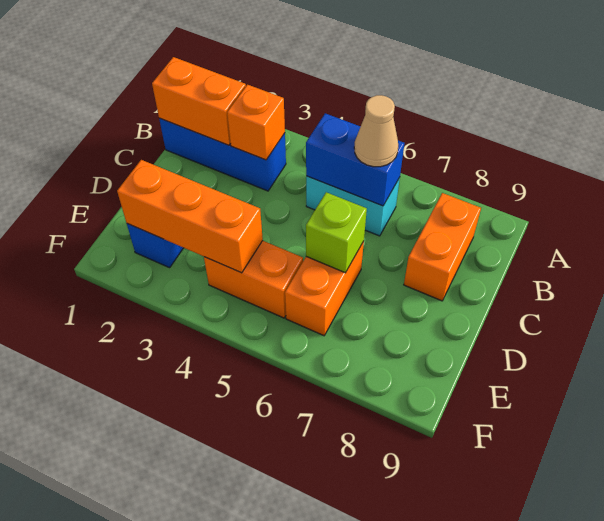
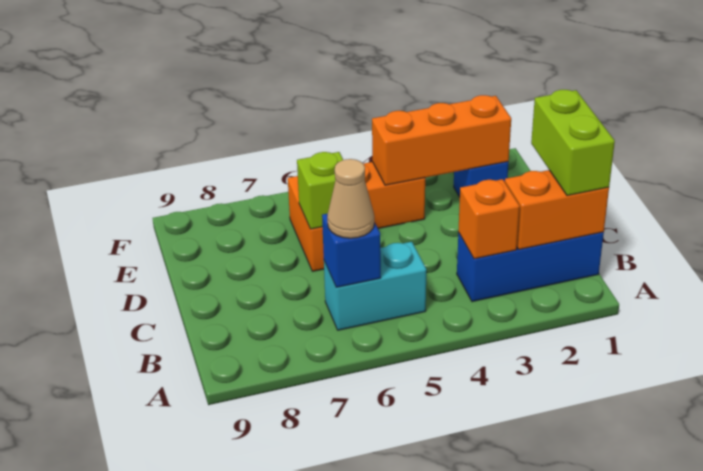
none -> lime brick B1:C1 level 3
blue brick B5:B6 level 2 -> blue brick B6 level 2
orange brick B8:C8 level 1 -> none

